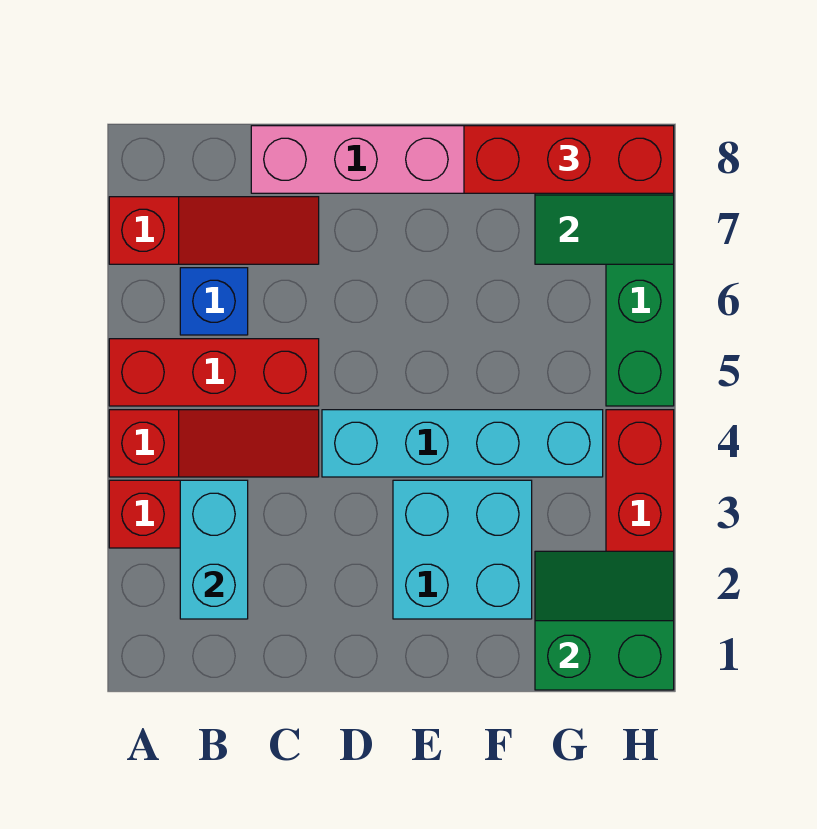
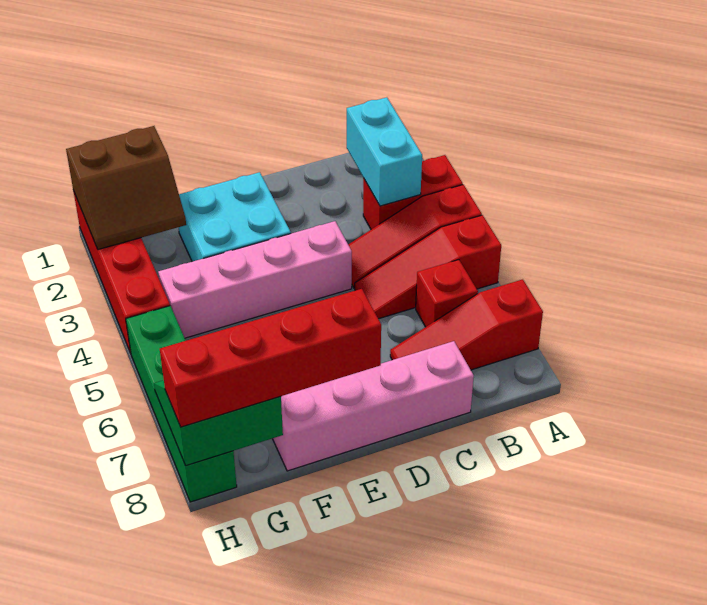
red brick A5:C5 level 1 -> red slope A5:C5 level 1 top A
blue brick B6 level 1 -> red brick B6 level 1
cyan brick D4:G4 level 1 -> pink brick D4:G4 level 1
red brick F8:H8 level 3 -> red brick E8:H8 level 3
green slope G1:H2 level 2 top 1 -> brown slope G1:H2 level 2 top 1

